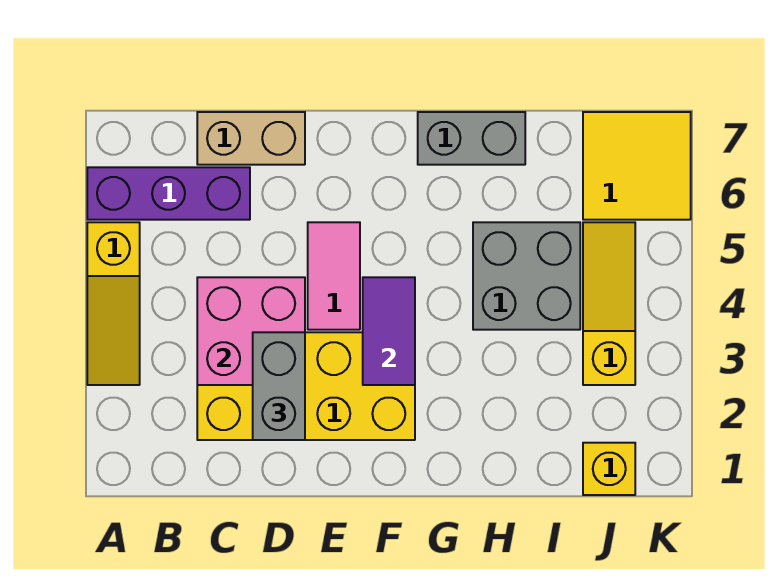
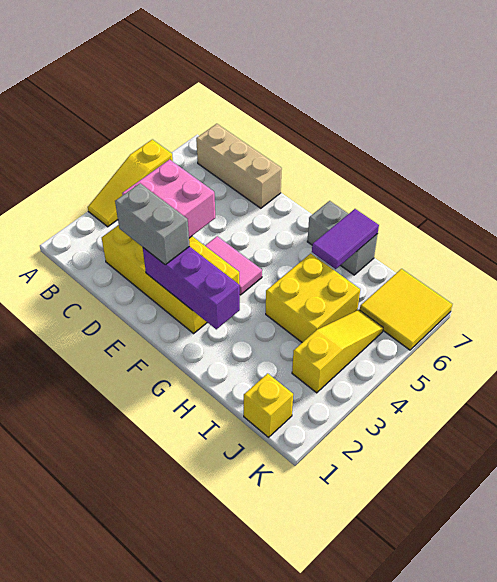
purple brick A6:C6 level 1 -> purple brick E2:G2 level 2
tan brick C7:D7 level 1 -> tan brick B7:D7 level 1
grey brick D2:D3 level 3 -> grey brick D2:E2 level 3
pink tile E4:E5 level 1 -> pink tile E4:F4 level 1
purple tile F3:F4 level 2 -> purple tile H6:H7 level 2
grey brick H4:I5 level 1 -> yellow brick H4:I5 level 1

